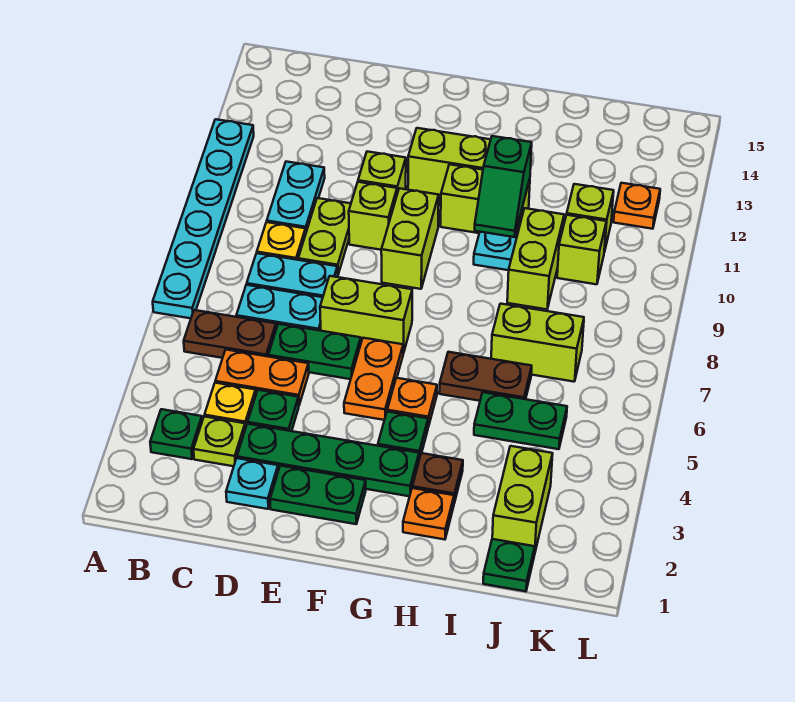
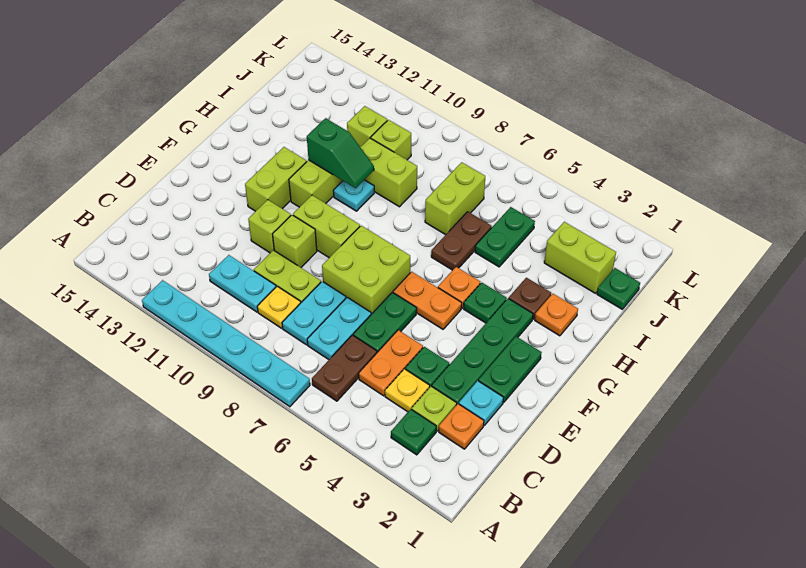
lime brick E7:F7 level 1 -> lime brick E7:F8 level 1
orange plate K12 level 1 -> orange plate C2 level 1

